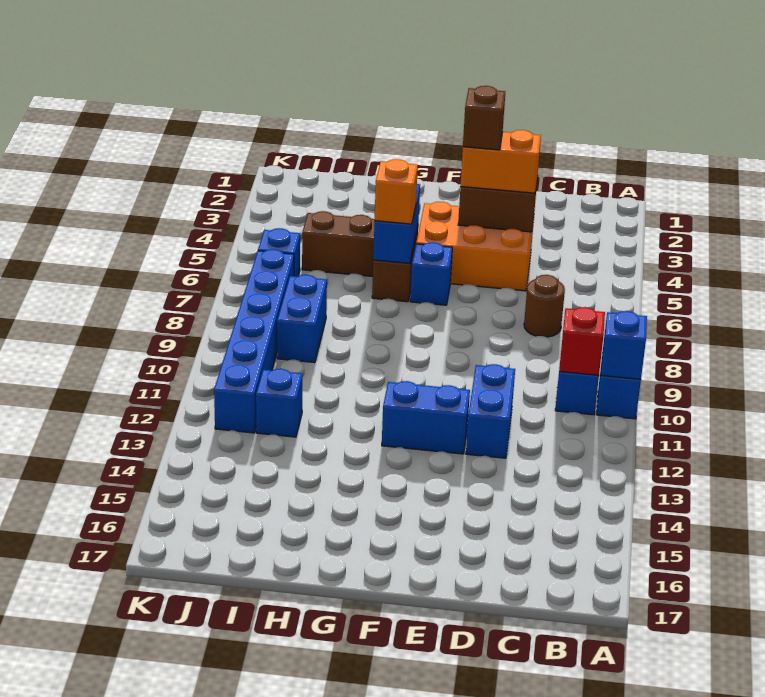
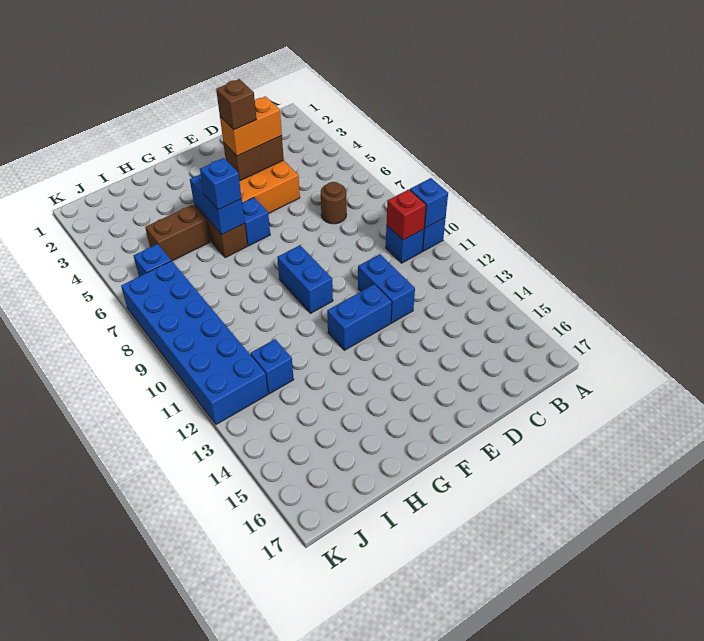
orange brick G6 level 3 -> blue brick G6 level 3
blue brick I8:I9 level 1 -> blue brick F9:F10 level 1
blue brick J7:J12 level 1 -> blue brick J7:K12 level 1

